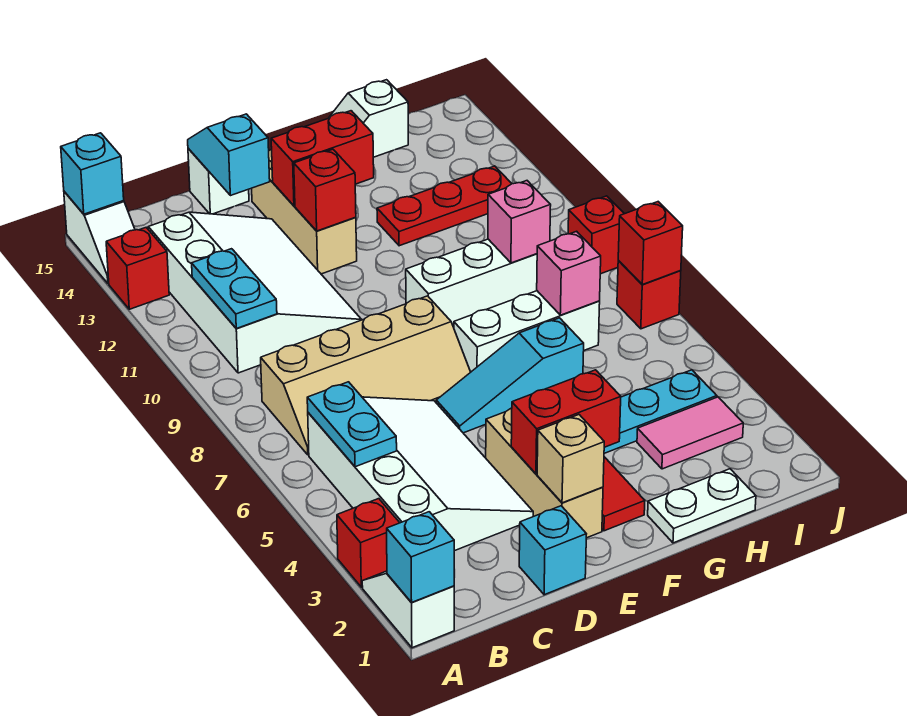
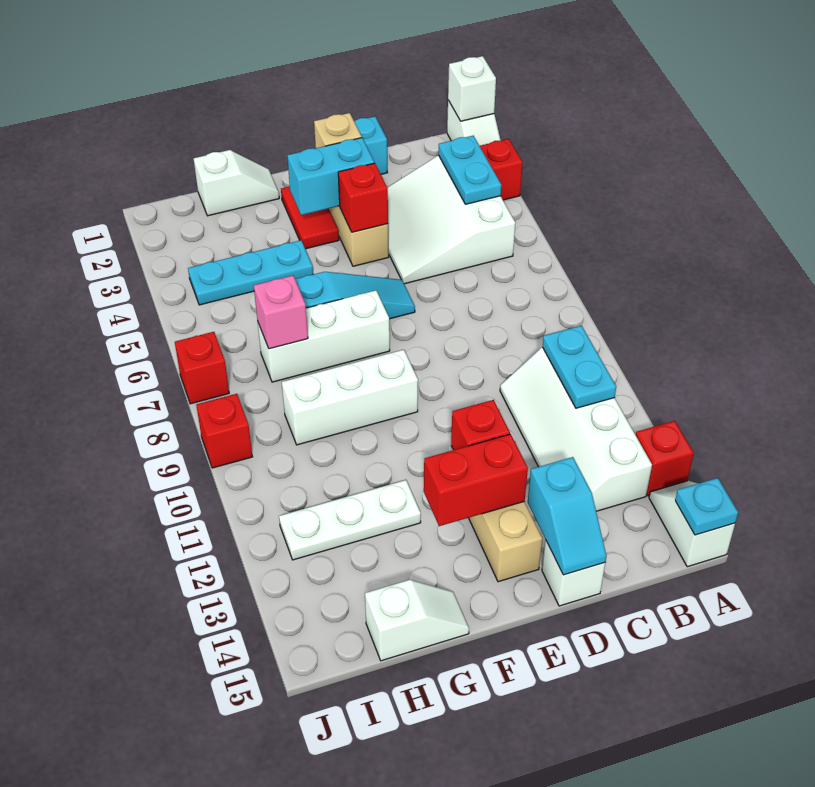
cyan brick A1 level 2 -> white brick A1 level 2
cyan brick A15 level 2 -> cyan plate A15 level 2
white slope B3:D6 level 1 top B -> white slope B3:D5 level 1 top B
cyan plate B5:B6 level 2 -> cyan plate B3:B4 level 2
tan slope B7:E8 level 1 top 8 -> none
white slope B10:D13 level 1 top B -> white slope B10:C13 level 1 top B
red brick E3:F3 level 2 -> cyan brick E3:F3 level 2
white plate G1:H1 level 1 -> white slope G1:H1 level 1 top H
red plate G12:I12 level 1 -> white plate G12:I12 level 1
pink tile H3:I3 level 1 -> none
pink brick H9 level 2 -> none
red brick J7 level 2 -> red brick E4 level 2

